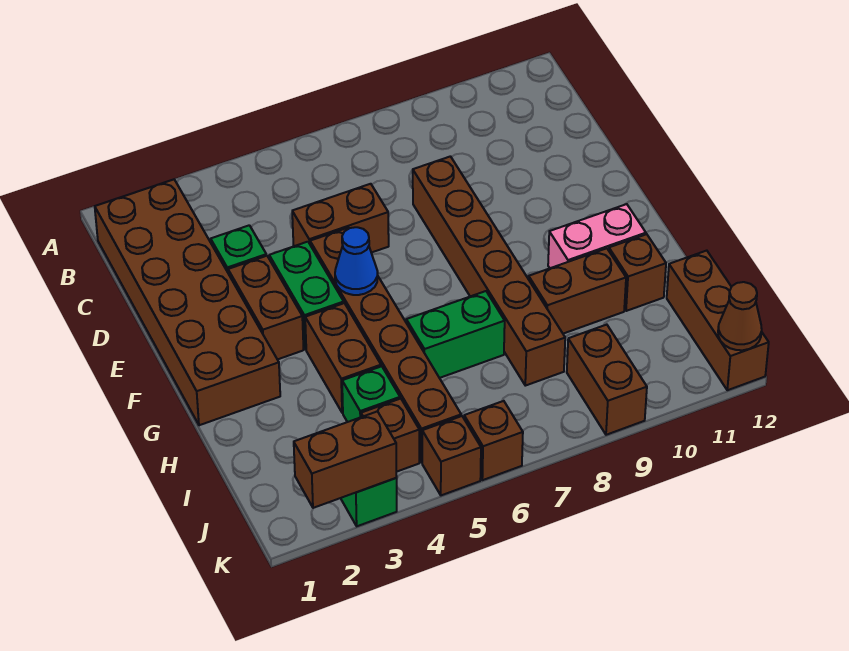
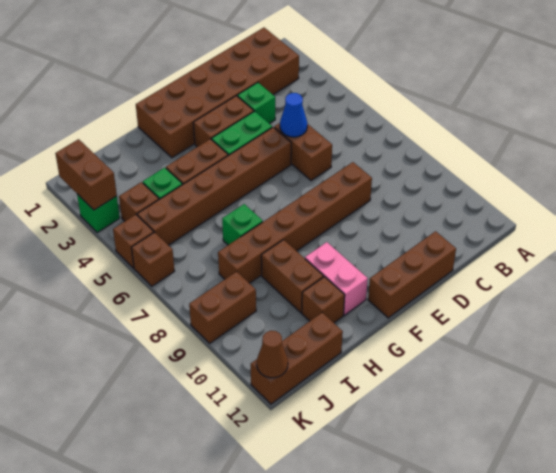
none -> brown brick D12:F12 level 1
blue cone F5 level 2 -> blue cone D5 level 2
green brick H6:H7 level 1 -> green brick H7 level 1

